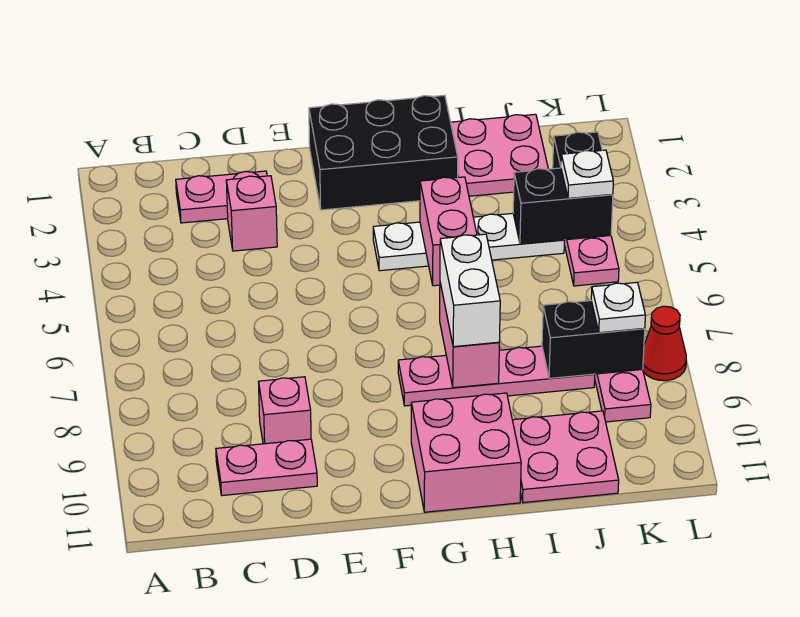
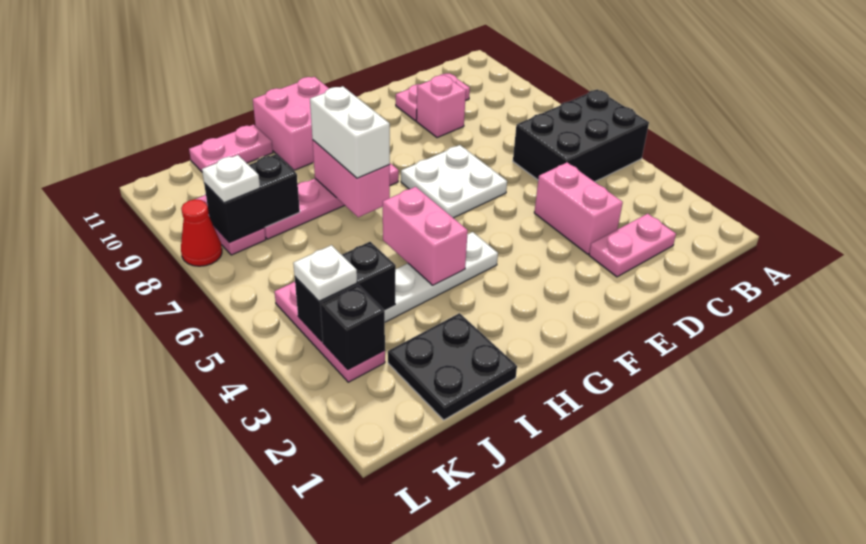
pink brick D3 level 1 -> pink brick D3:D4 level 1
none -> white plate E6:F7 level 1
black brick F1:H2 level 1 -> black brick A5:C6 level 1
pink plate I1:J2 level 1 -> black plate I1:J2 level 1
pink plate I10:J11 level 1 -> pink plate I11:J11 level 1

